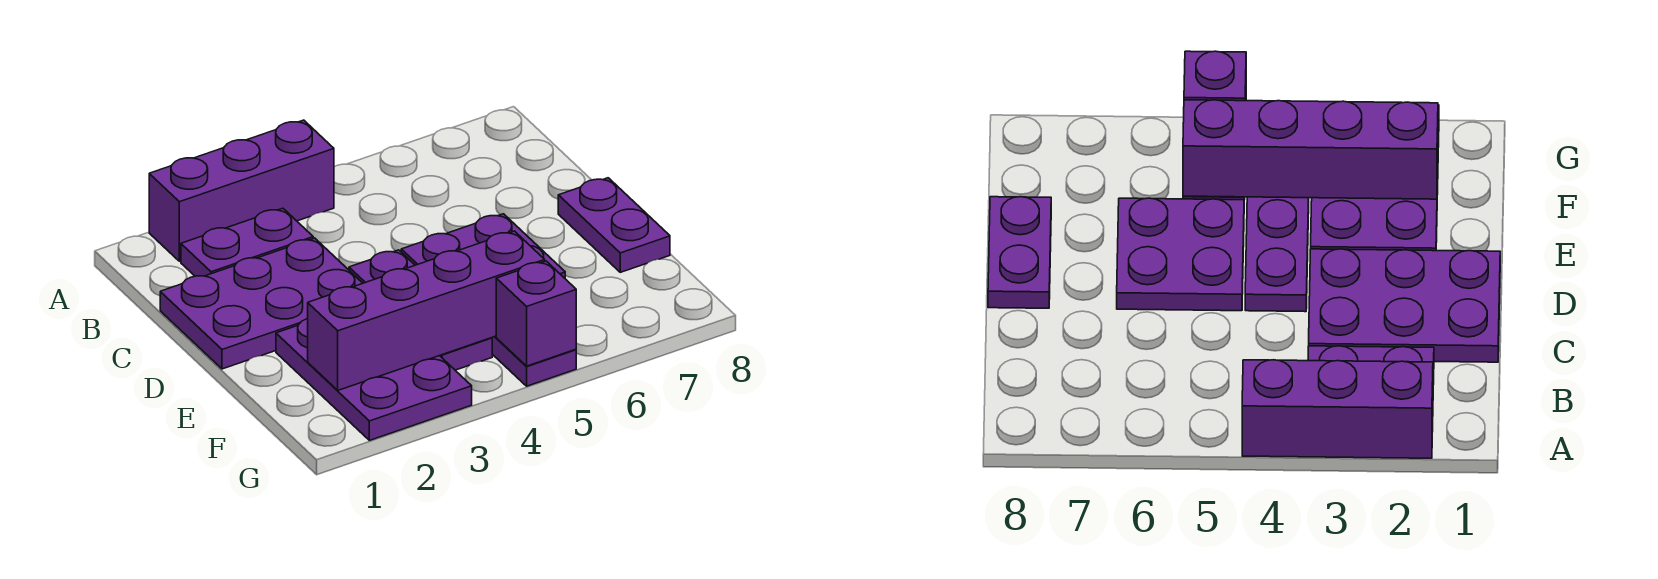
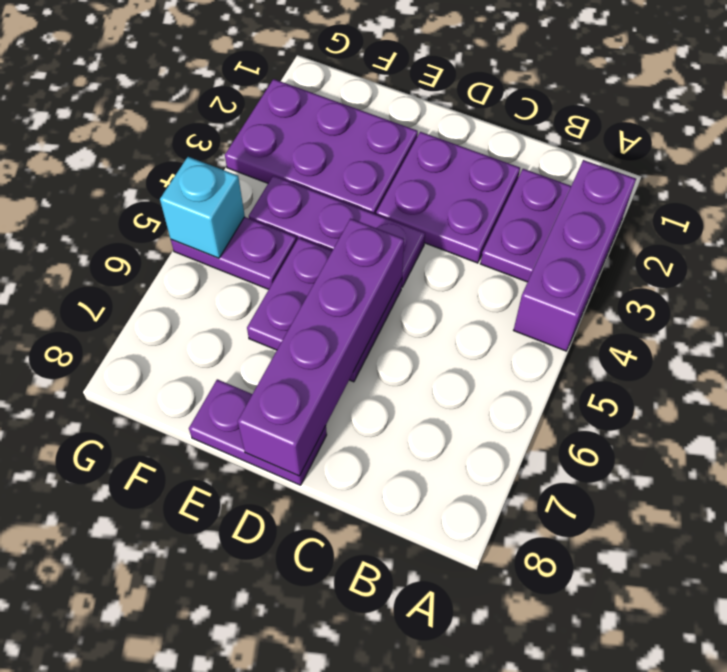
purple plate C1:D3 level 1 -> purple plate C2:D3 level 1
purple brick F2:F5 level 2 -> purple brick D5:D8 level 2
purple brick G5 level 2 -> cyan brick G5 level 2

